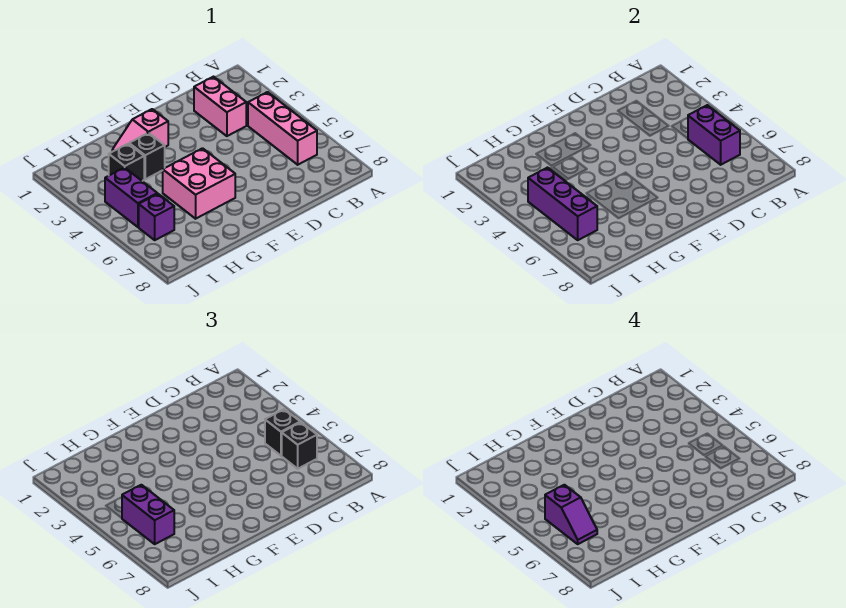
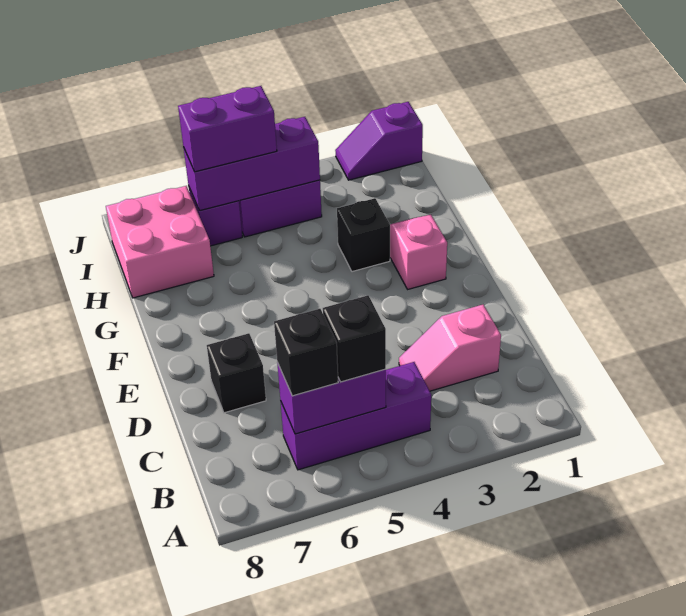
pink brick B4:B6 level 1 -> purple brick B4:B6 level 1
pink brick C2:C3 level 1 -> pink slope C2:C3 level 1 top 2
pink brick F5:G6 level 1 -> pink brick H7:I8 level 1
black brick H3 level 1 -> black brick D7 level 1
purple slope I5:I6 level 4 top 5 -> purple slope J1:J2 level 1 top 1

